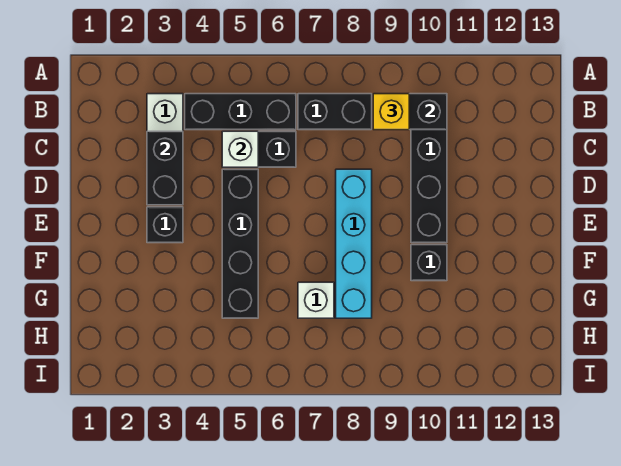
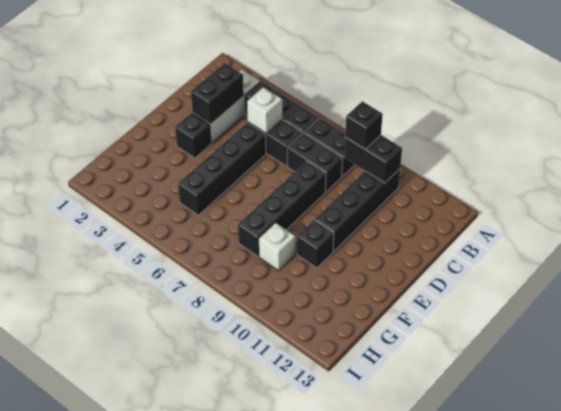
yellow brick B9 level 3 -> black brick B9 level 3
none -> black brick C7:C8 level 1
cyan brick D8:G8 level 1 -> black brick D8:G8 level 1
white brick G7 level 1 -> white brick G9 level 1

